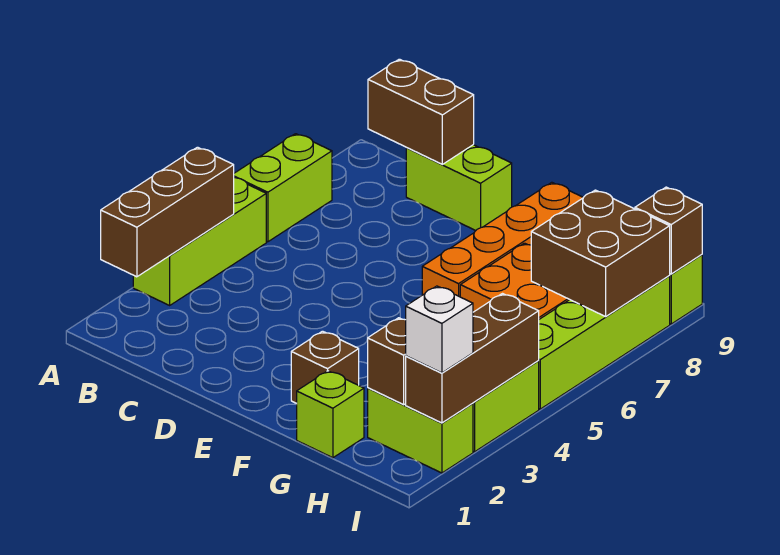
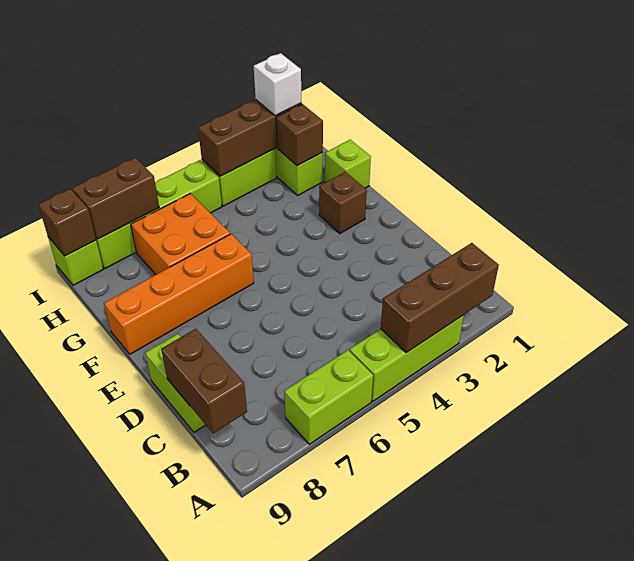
brown brick H7:I8 level 2 -> brown brick I7:I8 level 2

